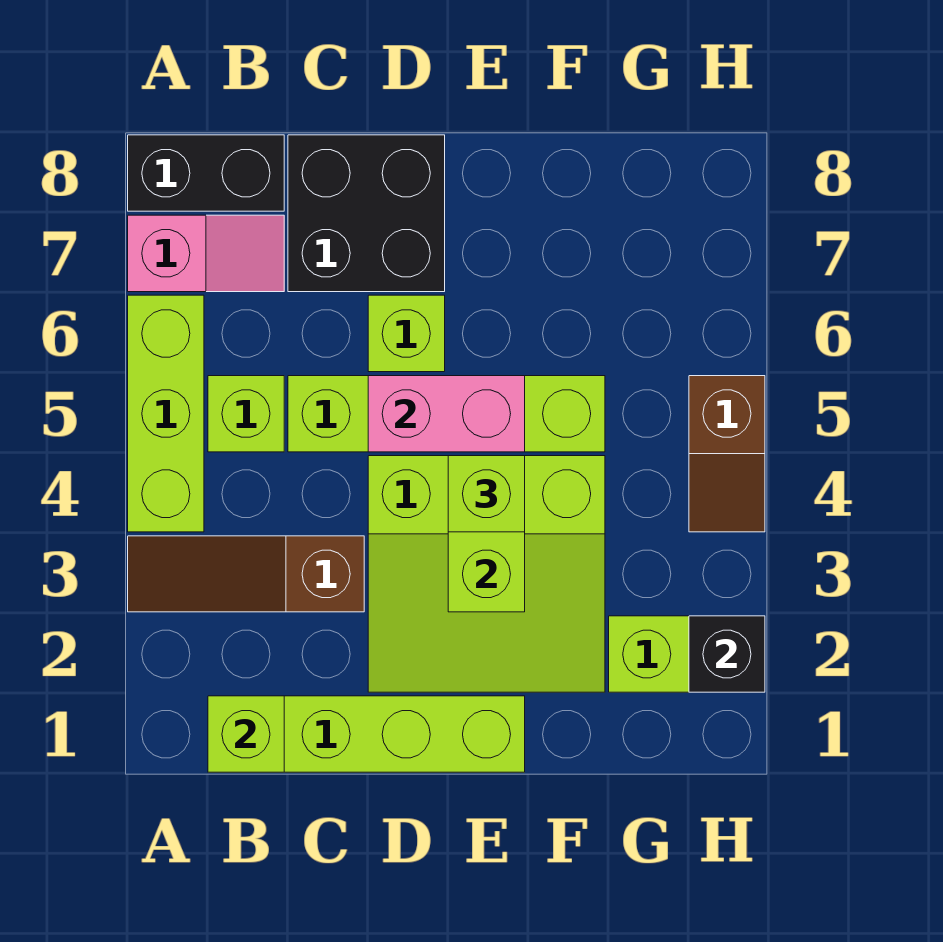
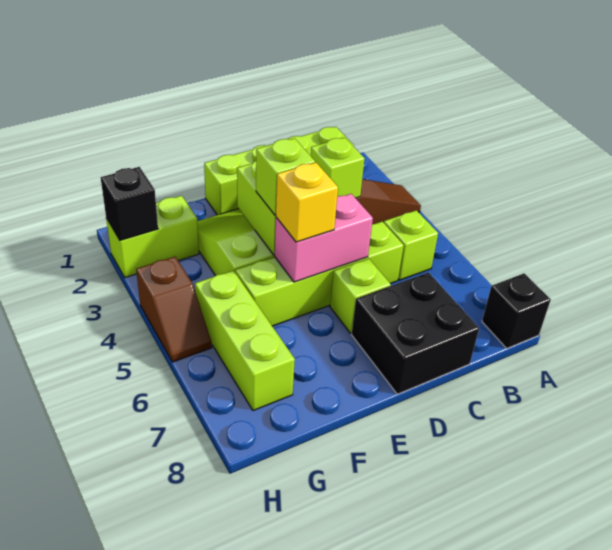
lime brick A4:A6 level 1 -> lime brick G5:G7 level 1
pink slope A7:B7 level 1 top A -> none
black brick A8:B8 level 1 -> black brick A8 level 1
lime brick B1 level 2 -> lime brick C3 level 2
none -> yellow brick E5 level 3
brown slope H4:H5 level 1 top 5 -> brown slope H4:H5 level 1 top 4

